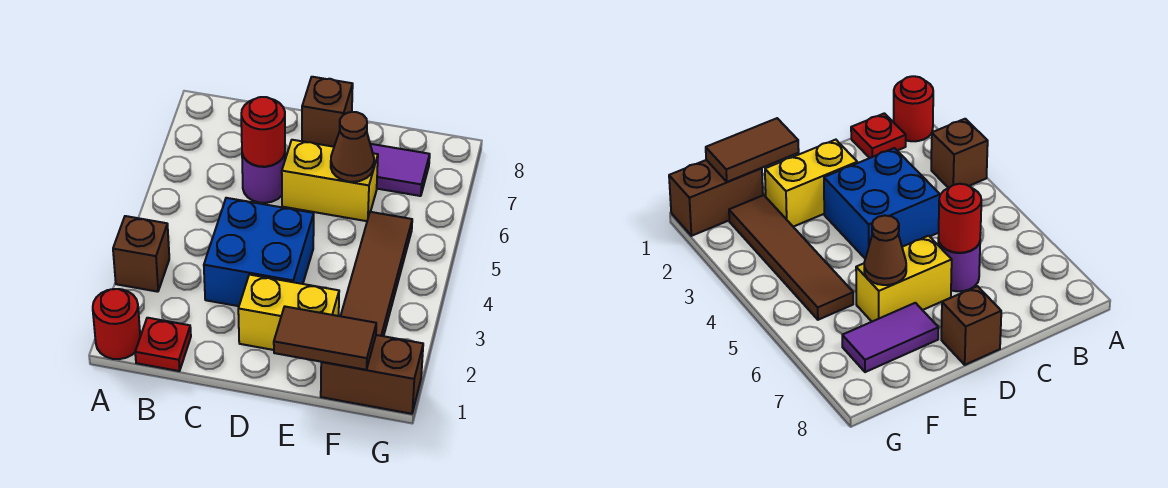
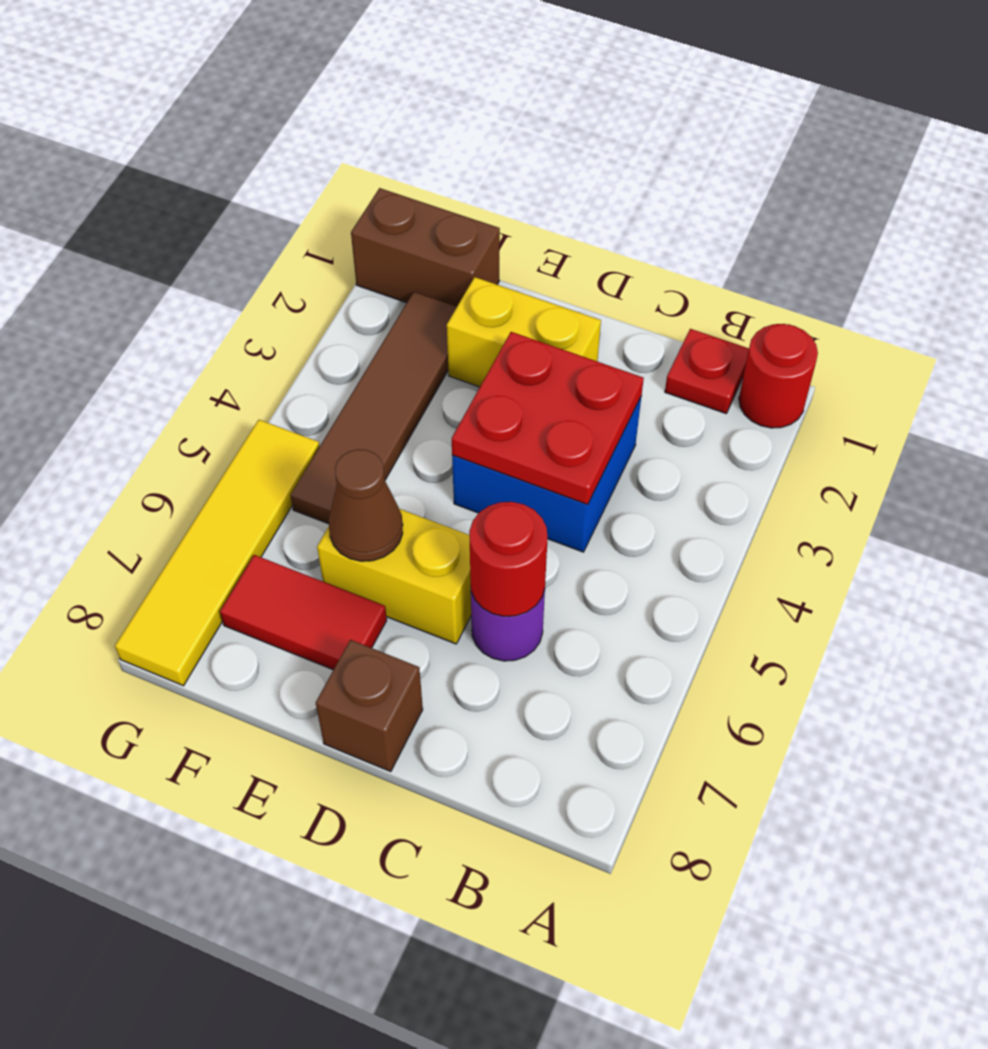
brown brick A3 level 1 -> none
none -> red plate C3:D4 level 2
brown tile E1:F1 level 2 -> none
purple tile E7:F7 level 1 -> red tile E7:F7 level 1
none -> yellow tile G5:G8 level 1

